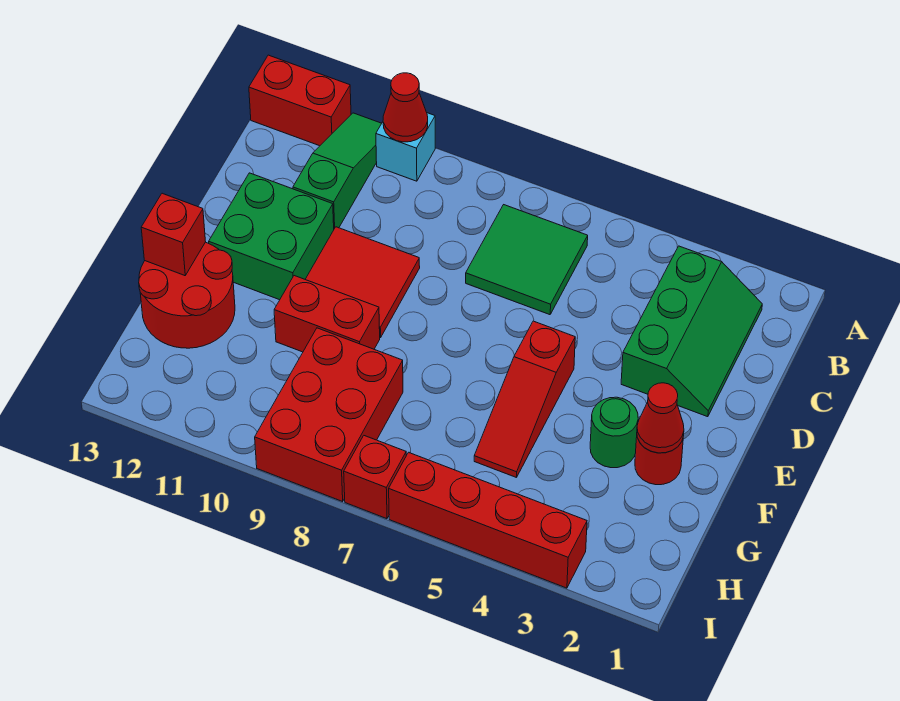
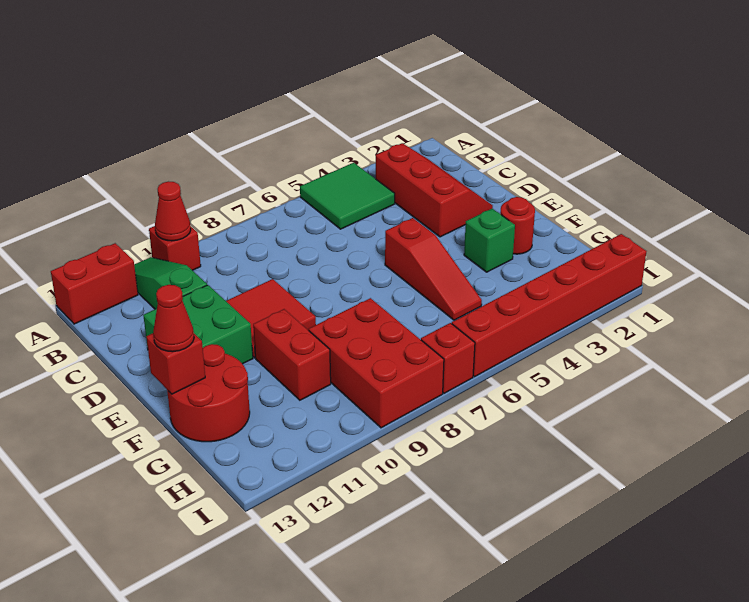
cyan brick A10 level 1 -> red brick A10 level 1
green slope B2:D3 level 1 top 3 -> red slope B2:D3 level 1 top 3
green tile B6:C7 level 1 -> green tile A4:B5 level 1
red cone F2 level 2 -> red cone F13 level 3
green round brick F3 level 1 -> green brick F3 level 1
red brick F9:F10 level 1 -> red brick F10:G10 level 1
red brick I3:I6 level 1 -> red brick I1:I6 level 1

